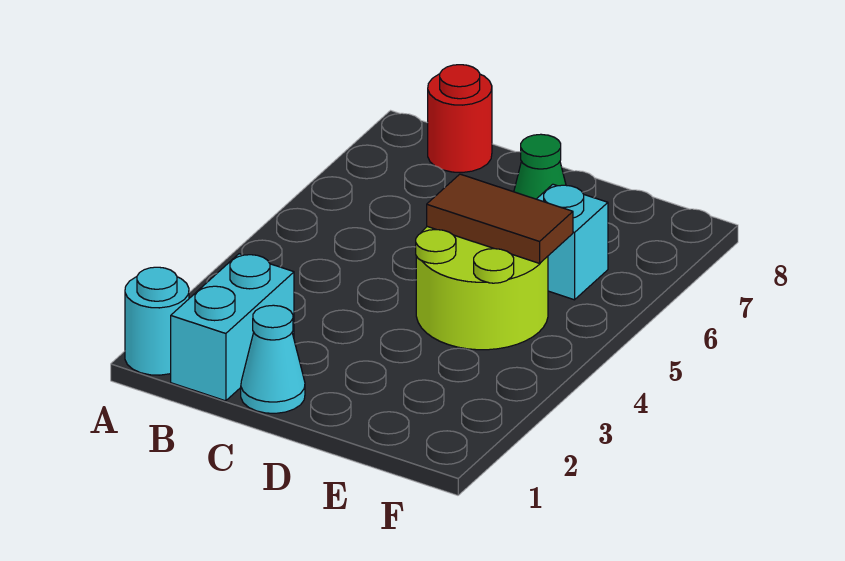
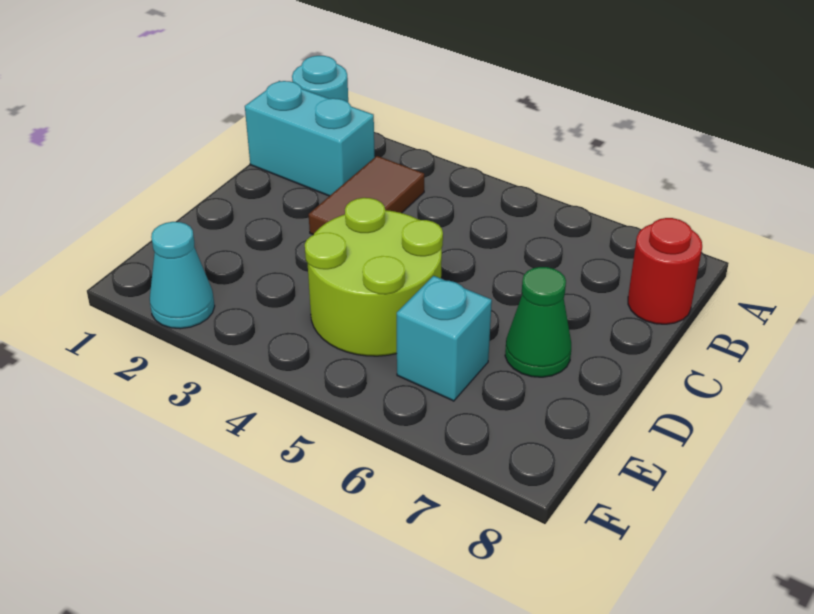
cyan cone C1 level 1 -> cyan cone F2 level 1
brown tile D5:E5 level 2 -> brown tile B3:C3 level 1

